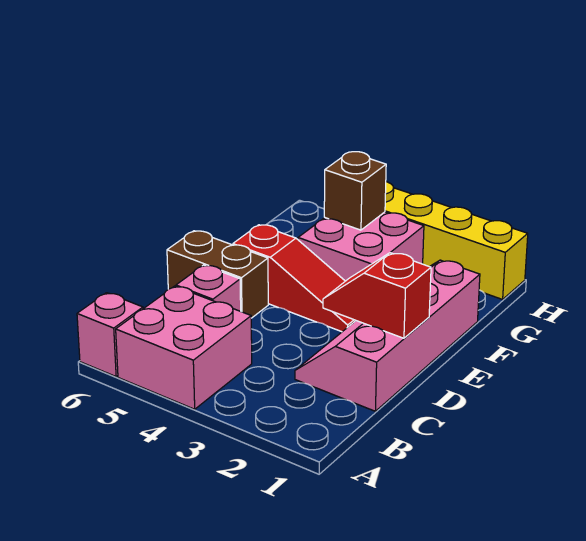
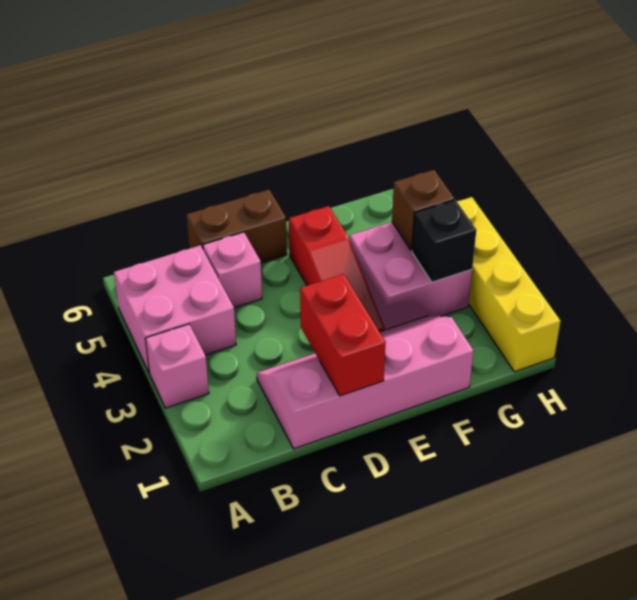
pink brick A6 level 1 -> pink brick A3 level 1
red slope D1:D2 level 2 top 1 -> red brick D1:D2 level 2
brown brick D5:D6 level 1 -> brown brick C6:D6 level 1
none -> black brick G3 level 2

